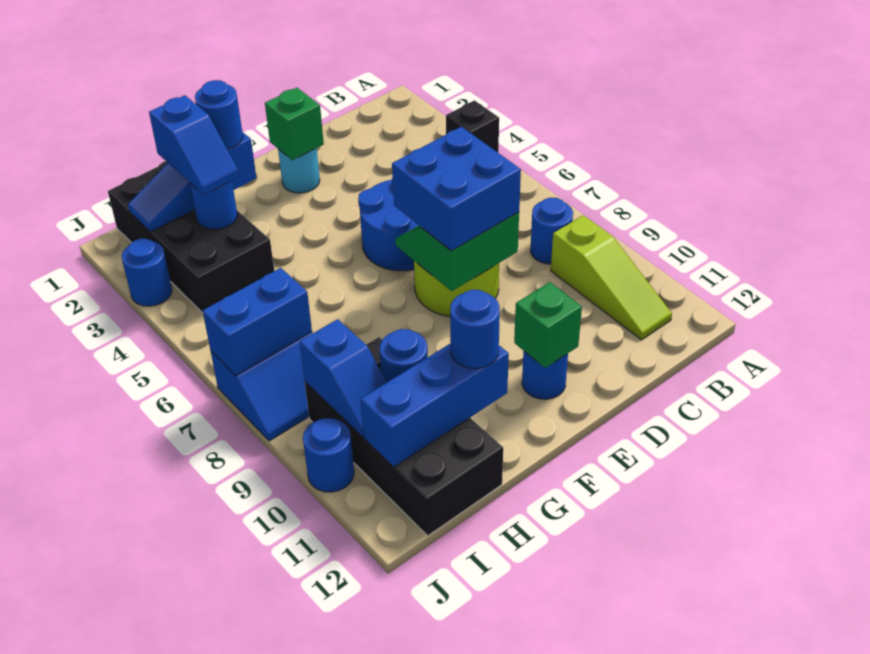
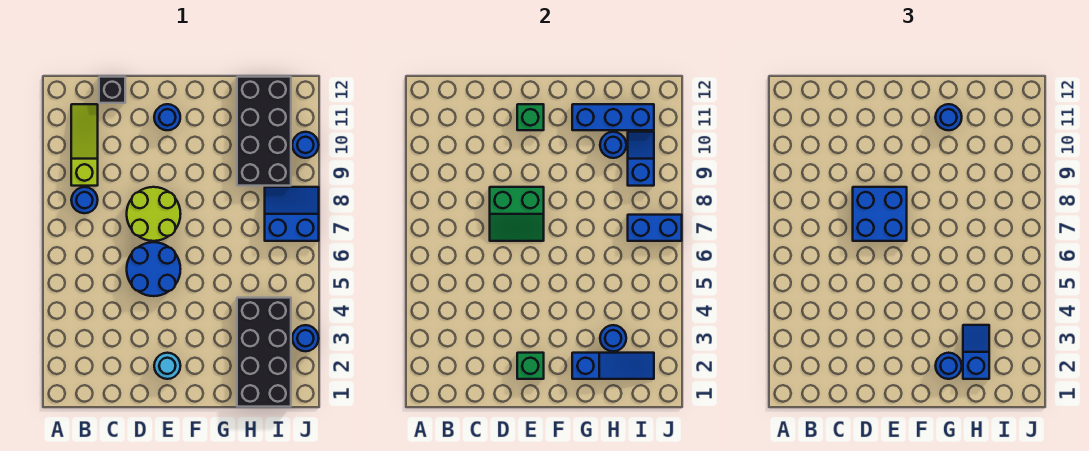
black brick A4 level 1 -> black brick C12 level 1

